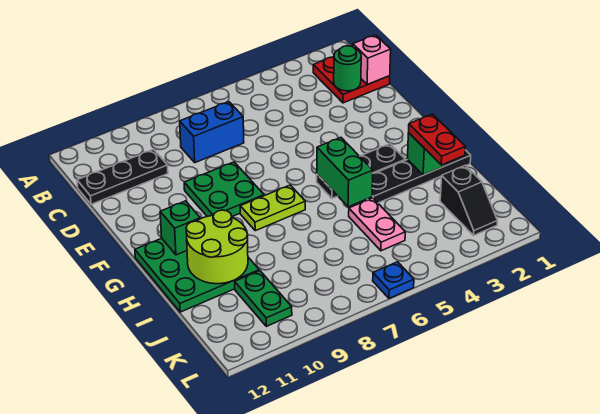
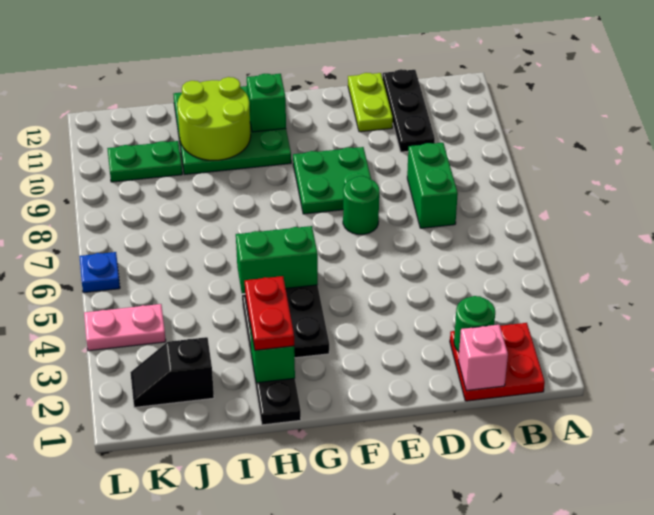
blue brick C7:C8 level 1 -> green brick C7:C8 level 1
none -> green round brick E7 level 1
lime plate G7:G8 level 1 -> lime plate D11:D12 level 1
red plate H2:I2 level 3 -> red plate H2:H3 level 3
pink plate I5:J5 level 1 -> pink plate K4:L4 level 1

